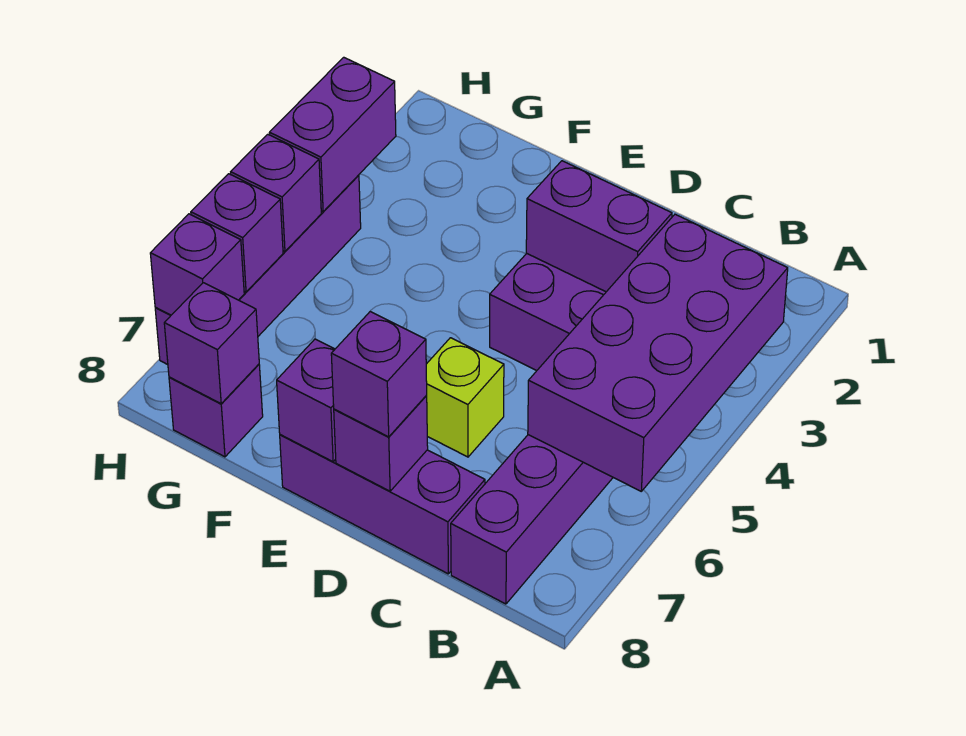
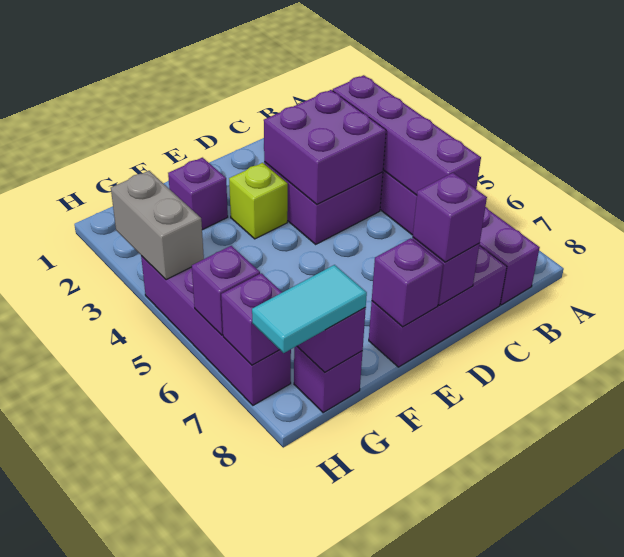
purple brick A3:B6 level 2 -> purple brick B3:B6 level 2
purple brick C3:D3 level 2 -> purple brick C3:D4 level 2
lime brick D6 level 1 -> lime brick E3 level 1
none -> cyan tile G8:H8 level 3
purple brick H3:H4 level 2 -> grey brick H3:H4 level 2
purple brick H5 level 2 -> purple brick F2 level 1

